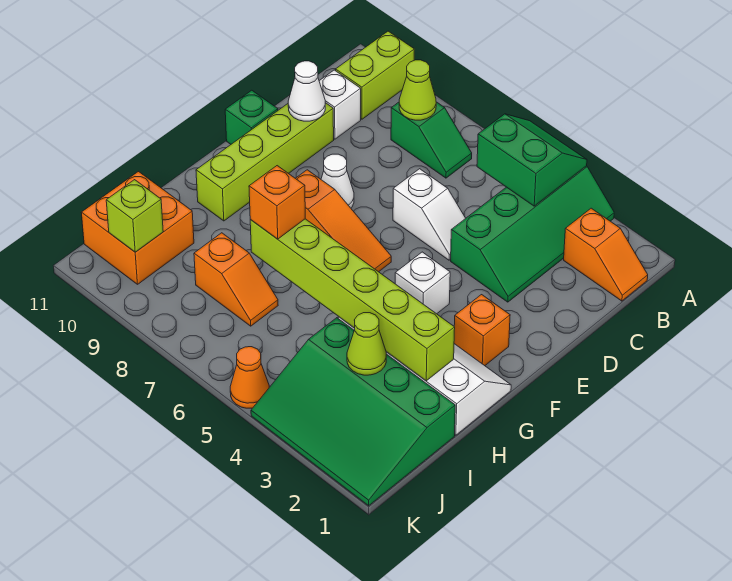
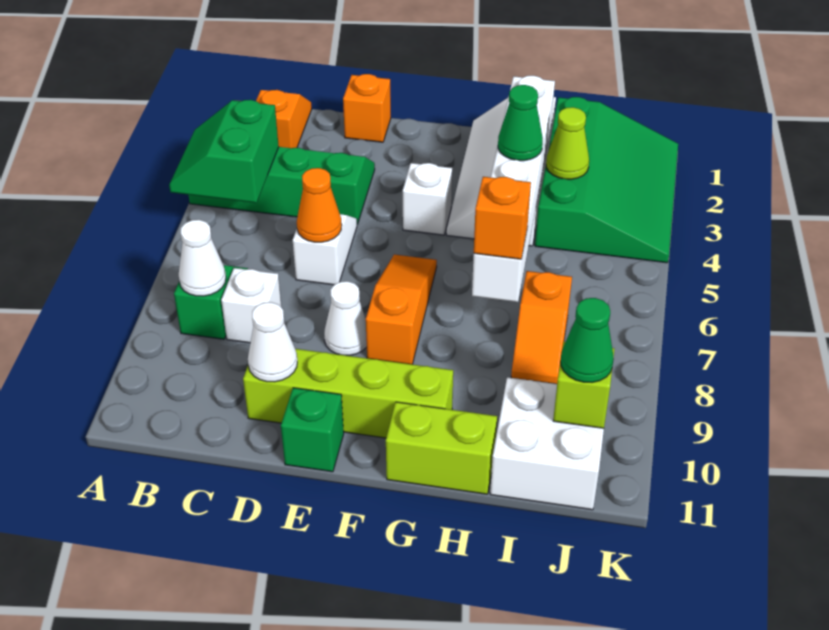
lime brick A10:B10 level 1 -> lime brick G11:H11 level 1
lime cone B8 level 2 -> white cone B8 level 2
white brick C10 level 1 -> white brick C8 level 1
orange brick F2 level 1 -> orange brick D1 level 1
lime brick H2:H7 level 2 -> white brick H2:H7 level 2
none -> green cone H4 level 3
orange slope I7:I8 level 1 top 8 -> orange slope I7:I8 level 1 top 7
orange brick I10:J11 level 1 -> white brick I10:J11 level 1
none -> green cone J10 level 3
orange cone K5 level 1 -> orange cone D6 level 2

